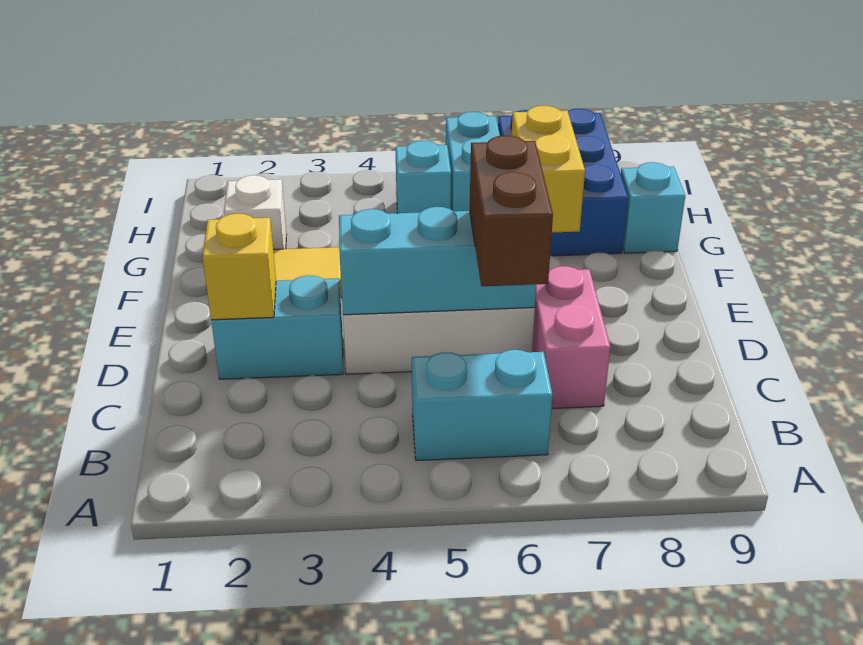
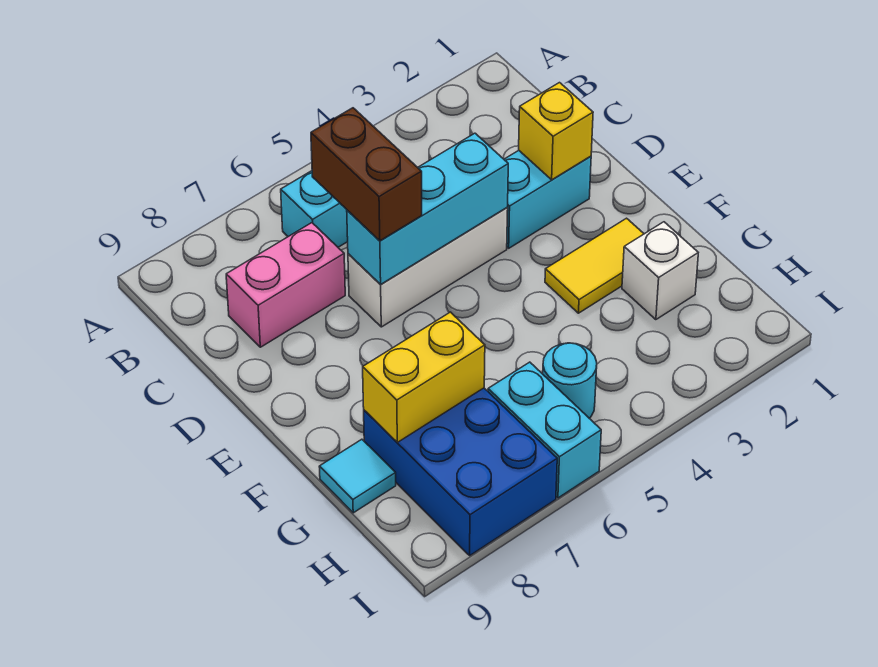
pink brick C7:D7 level 1 -> pink brick C7:C8 level 1
yellow brick F7:G7 level 2 -> yellow brick G7:G8 level 2
cyan brick G9 level 1 -> cyan tile G9 level 1
cyan brick H5 level 1 -> cyan round brick H5 level 1

